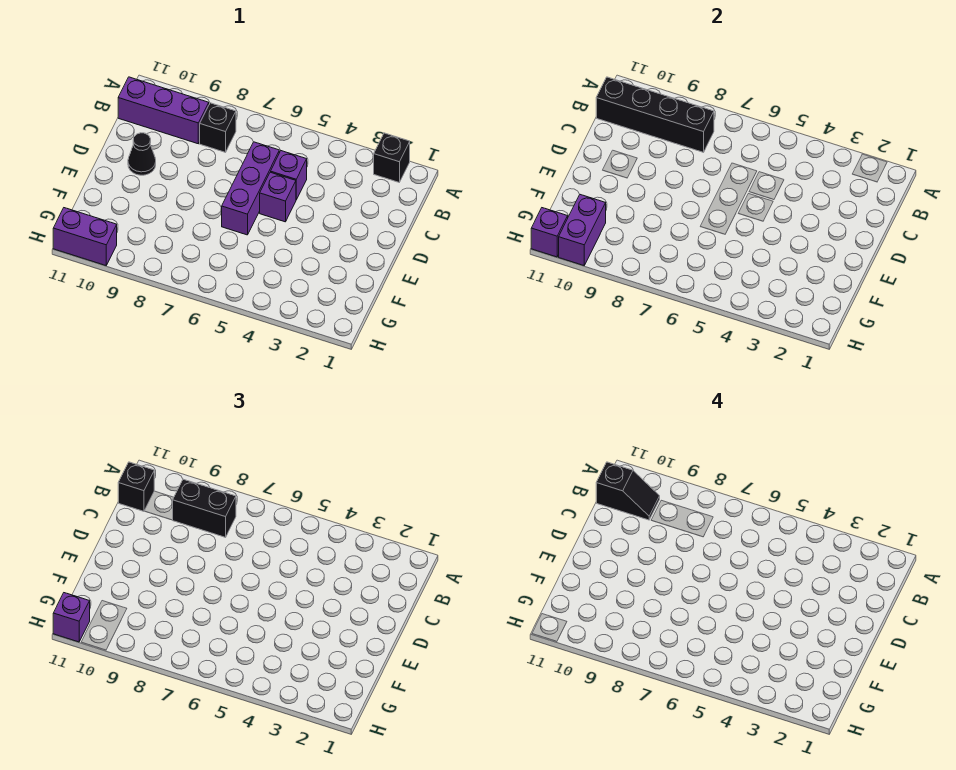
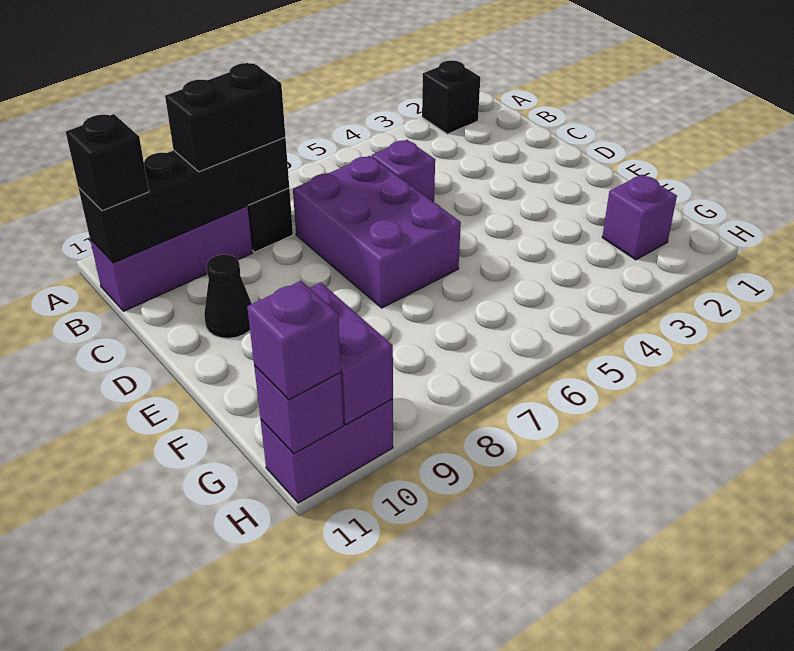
black slope B10:B11 level 4 top 11 -> none
purple brick C6:E6 level 1 -> purple brick C6:E7 level 1
purple brick D5 level 1 -> purple brick G2 level 1

